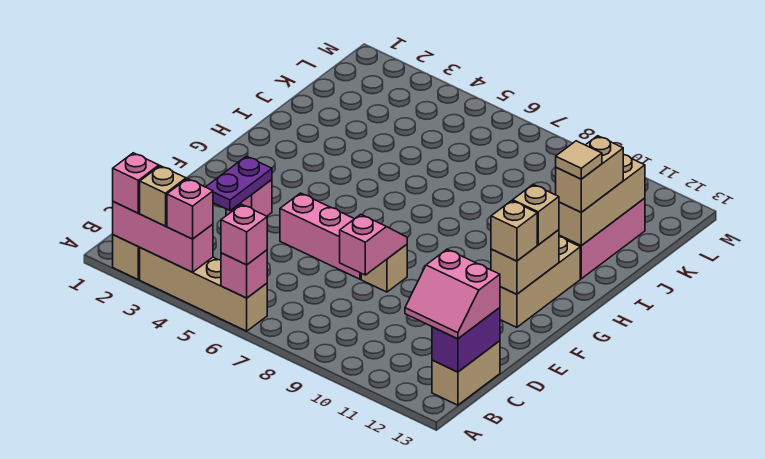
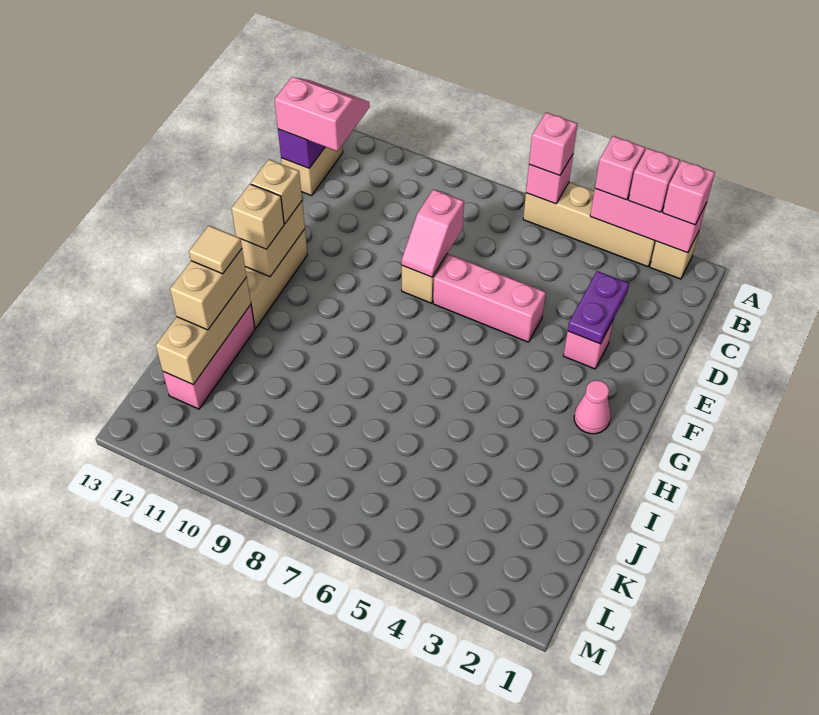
tan brick A3 level 3 -> pink brick A3 level 3
none -> pink cone G2 level 1

